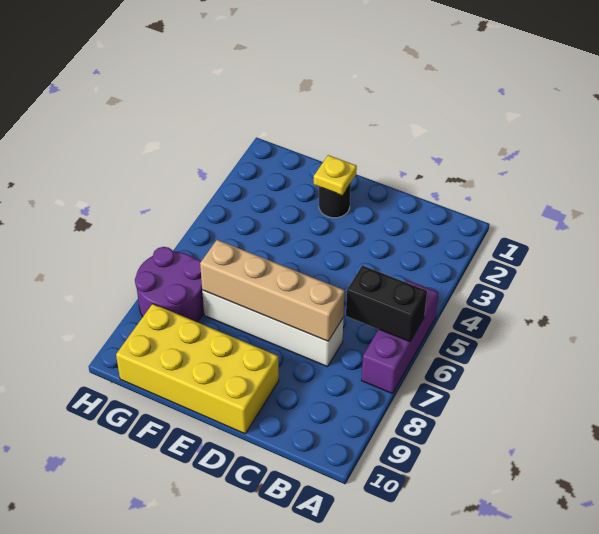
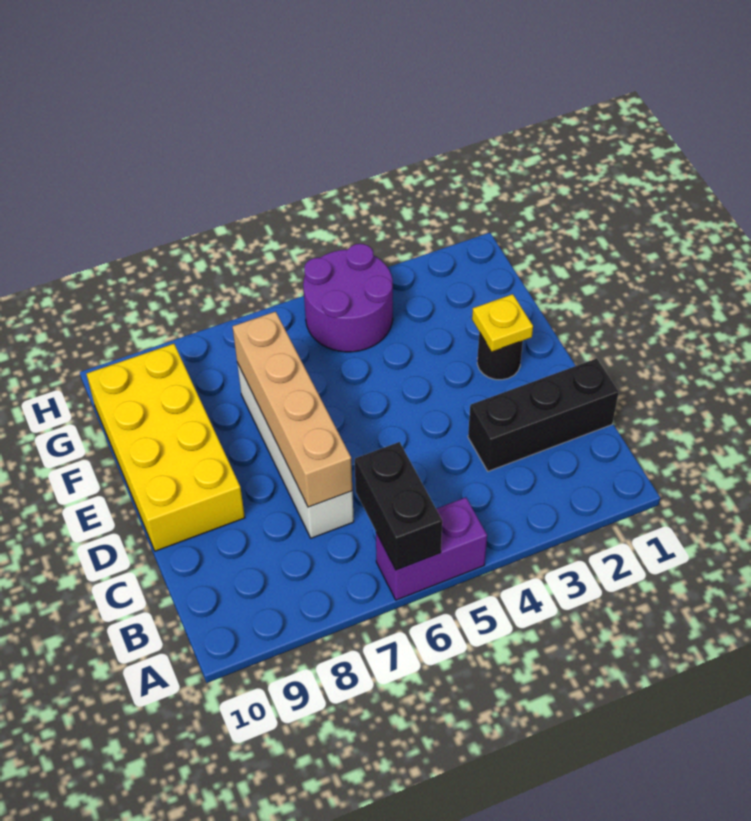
purple brick A5:A7 level 1 -> purple brick A5:A6 level 1
none -> black brick C1:C3 level 1
purple round brick G7:H8 level 1 -> purple round brick G4:H5 level 1

